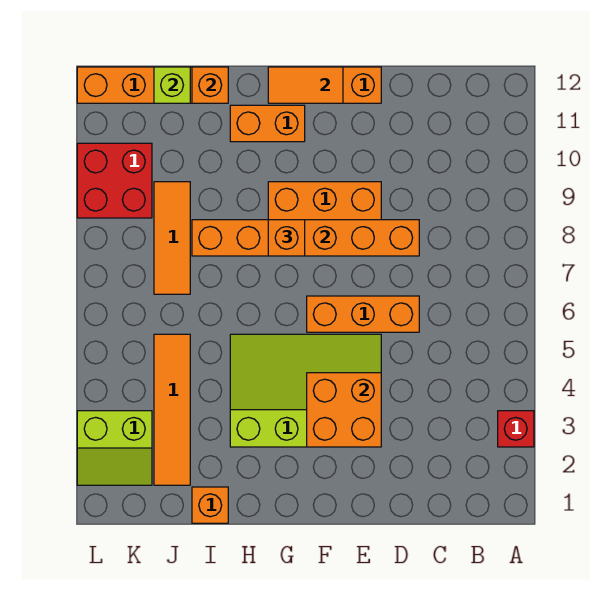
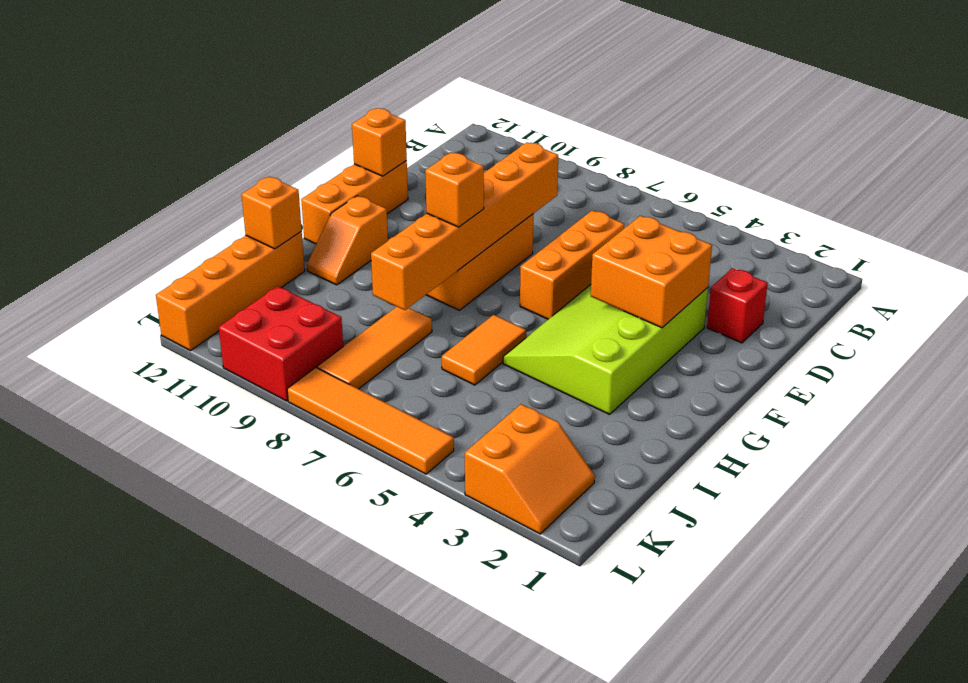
red brick A3 level 1 -> red brick D2 level 1
orange tile F12:G12 level 2 -> orange tile H6:I6 level 1
orange brick G11:H11 level 1 -> orange slope G11:H11 level 1 top G
orange brick I1 level 1 -> orange brick E12 level 2
orange tile J2:J5 level 1 -> orange tile L5:L8 level 1
orange tile J7:J9 level 1 -> orange tile I8:K8 level 1
lime brick J12 level 2 -> none
lime slope K2:L3 level 1 top 3 -> orange slope K2:L3 level 1 top 3

